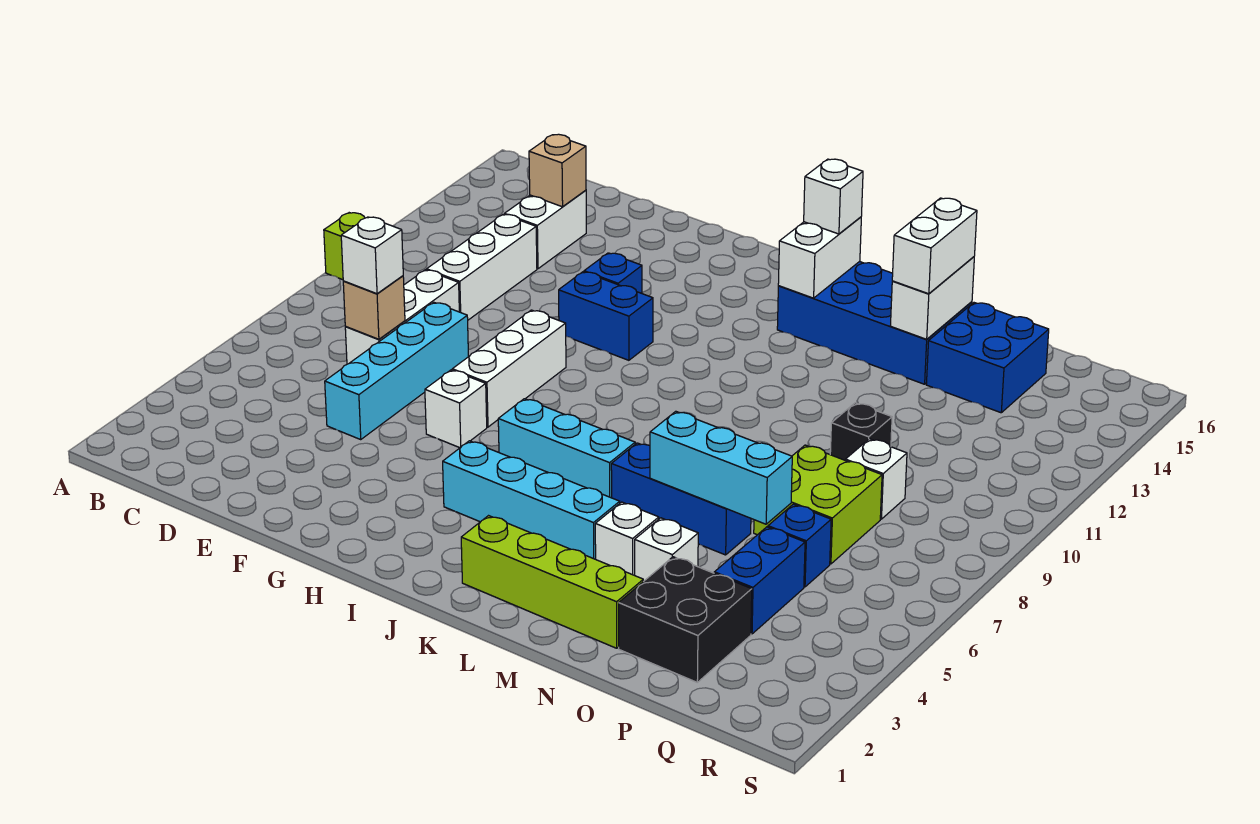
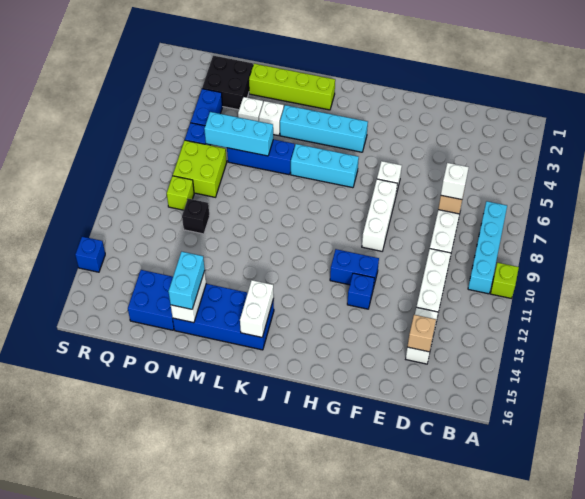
cyan brick E5:E8 level 1 -> cyan brick B7:B10 level 1
white brick K15 level 3 -> none
white brick N14:N15 level 3 -> cyan brick N14:N15 level 3
white brick P9 level 1 -> lime brick P9 level 1
none -> blue brick S13 level 1

